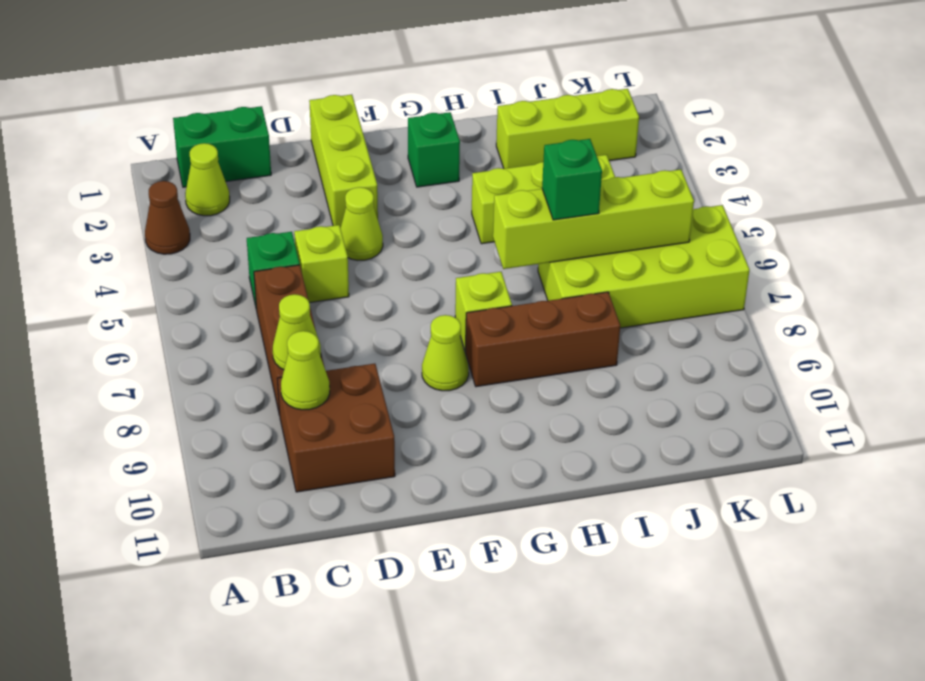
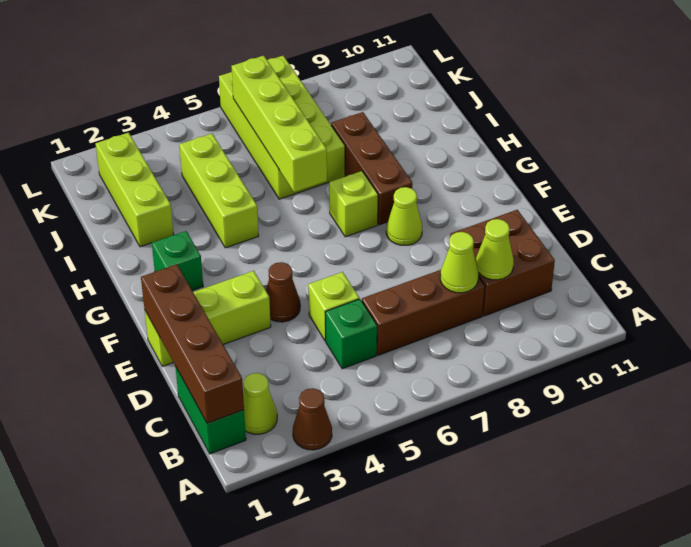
none -> brown brick B1:E1 level 2
lime cone E4 level 1 -> brown cone E4 level 1
green brick I6 level 3 -> none

